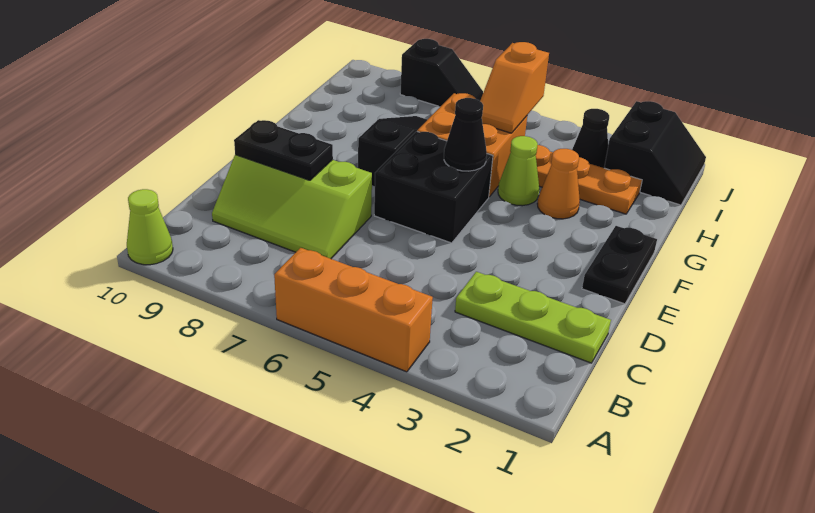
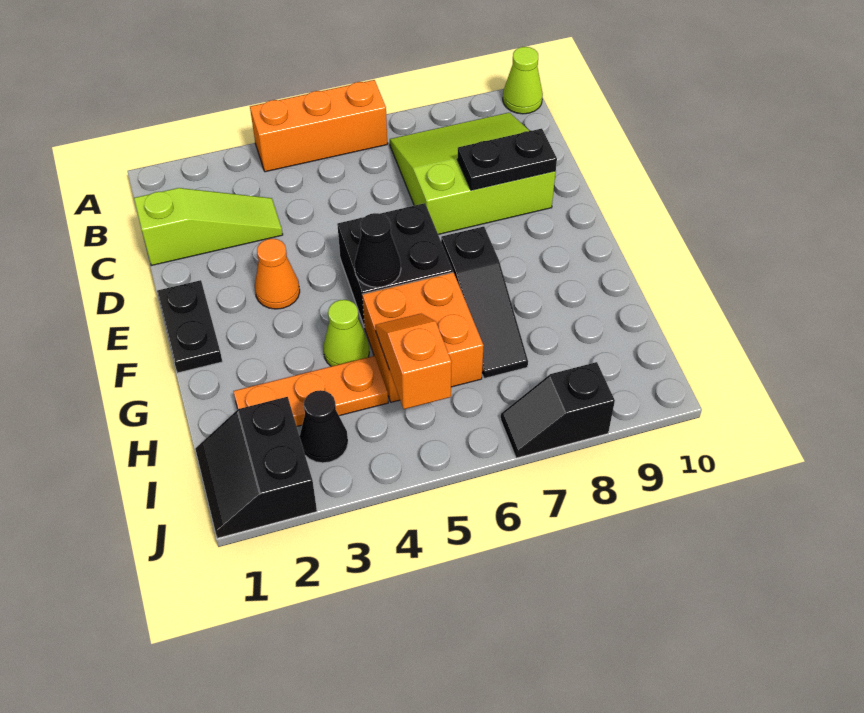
lime plate C1:C3 level 1 -> lime slope C1:C3 level 1 top 1
lime slope C7:D9 level 1 top D -> lime slope B7:D9 level 1 top D
orange cone G3 level 1 -> orange cone E3 level 1

